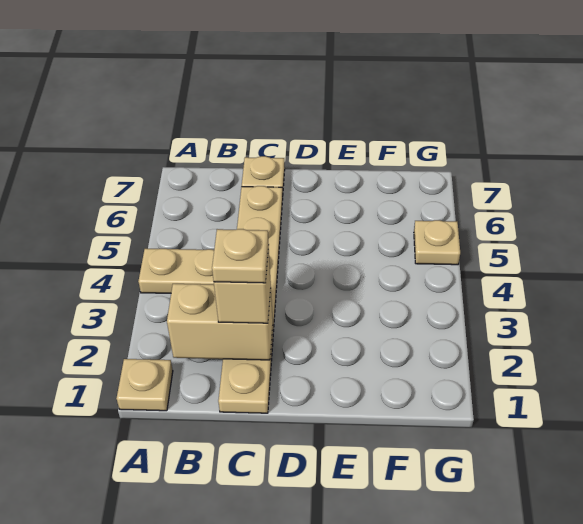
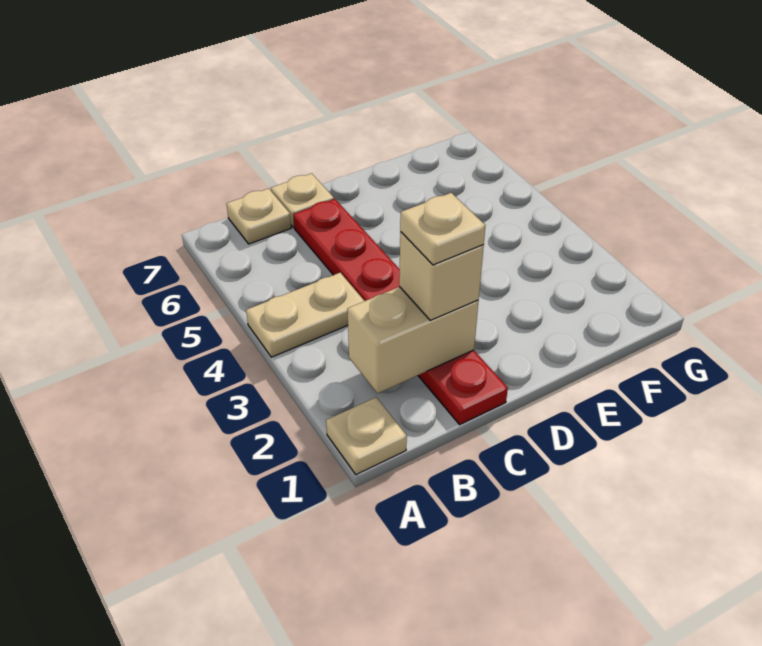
tan plate C1:C6 level 1 -> red plate C1:C6 level 1
tan plate G5 level 1 -> tan plate B7 level 1

